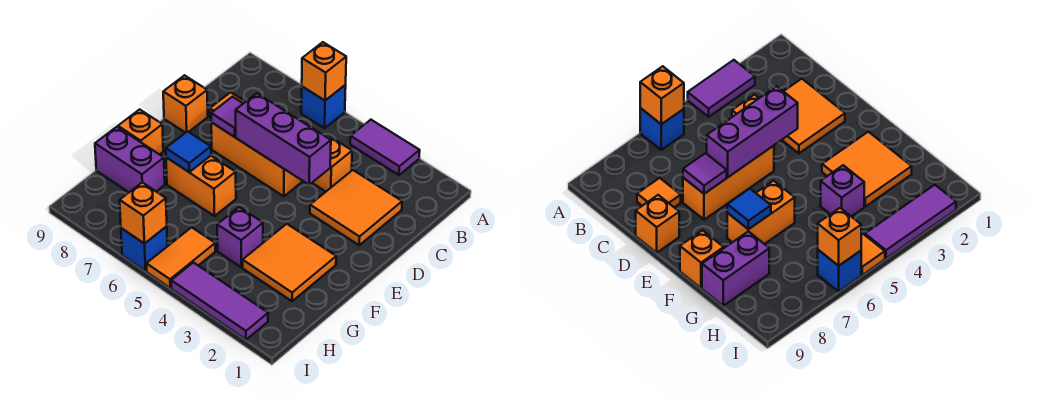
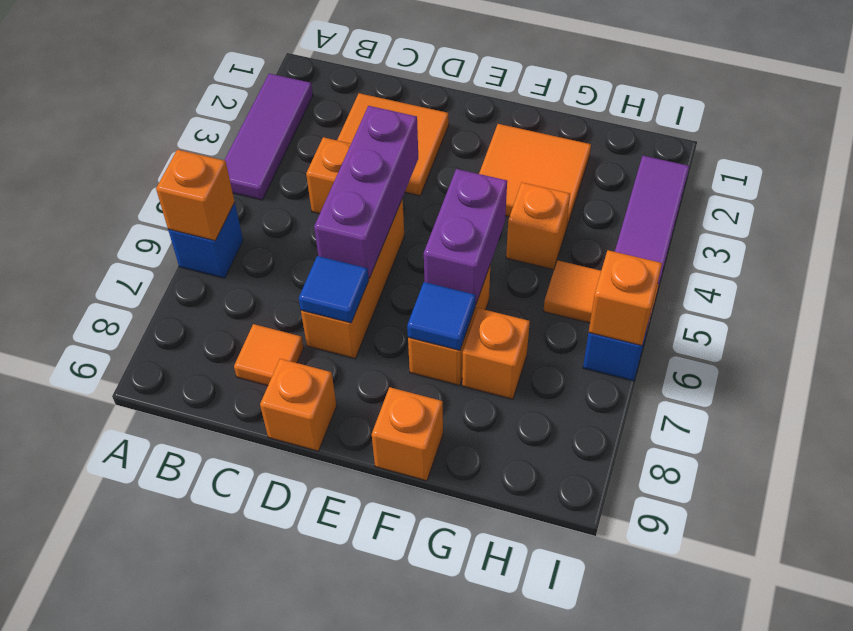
purple tile A3:A4 level 1 -> purple tile A2:A4 level 1
purple tile D7 level 2 -> blue tile D7 level 2
purple brick G4 level 1 -> orange brick G4 level 1
none -> orange brick G7 level 1
purple brick G8:G9 level 1 -> purple brick F5:F6 level 2

